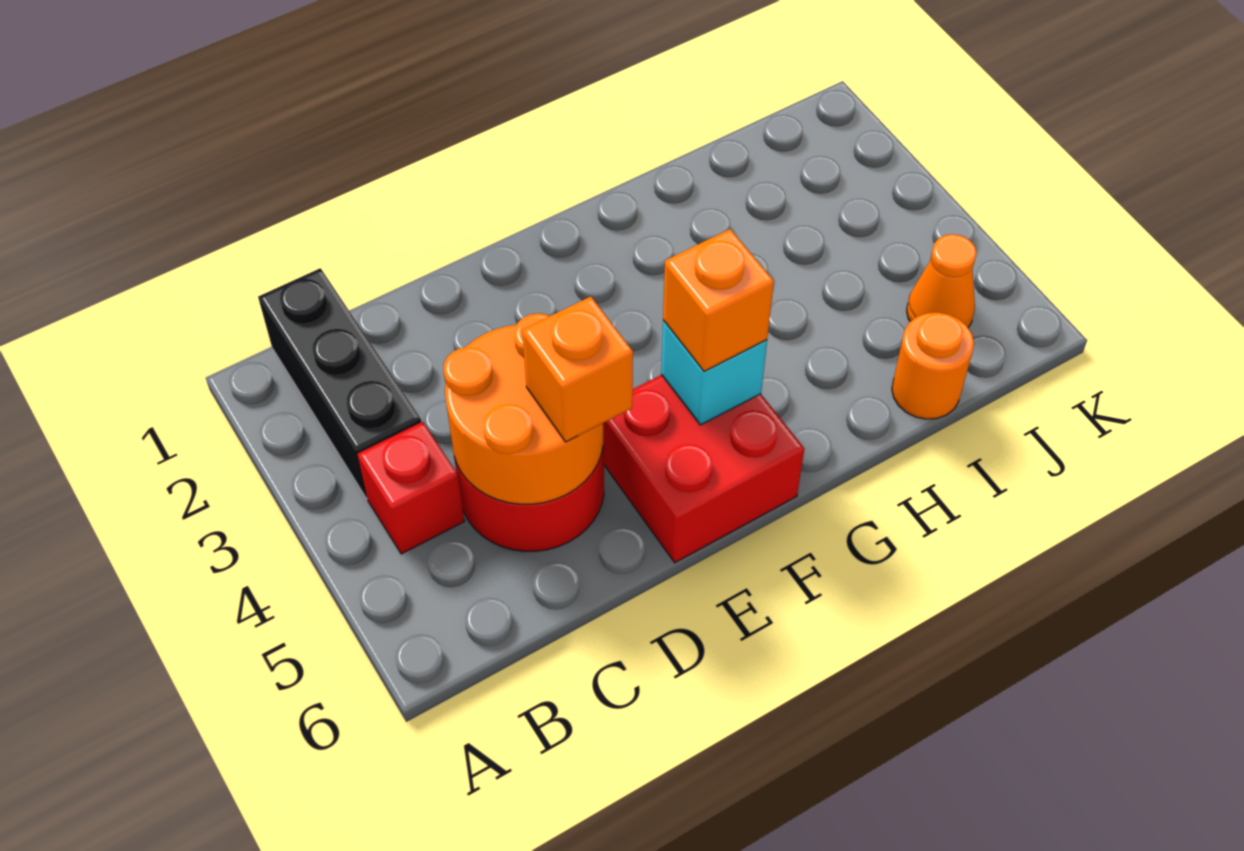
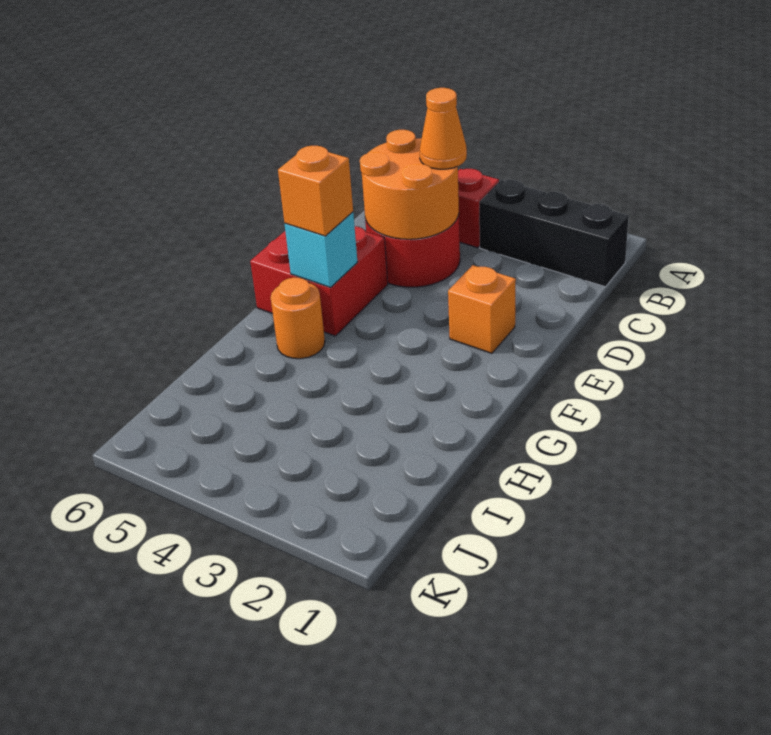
orange brick D5 level 3 -> orange brick E2 level 1
orange round brick I6 level 1 -> orange round brick G5 level 1
orange cone J5 level 1 -> orange cone C4 level 3

